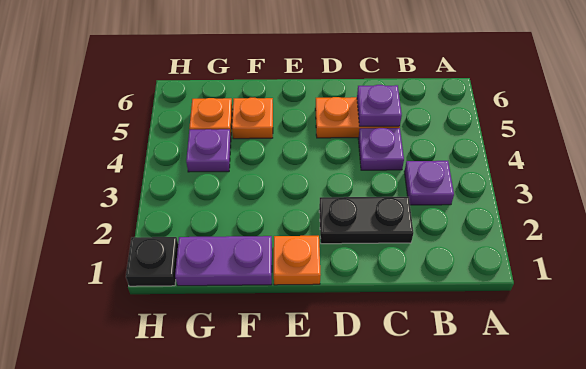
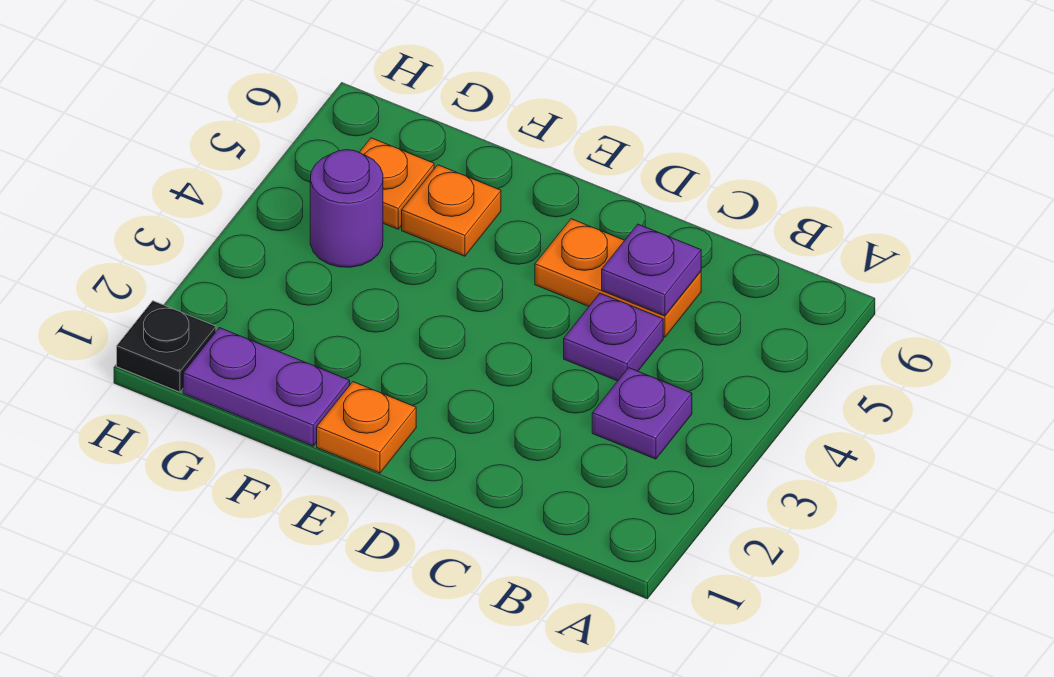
black plate C2:D2 level 1 -> none
purple plate G4 level 1 -> purple round brick G4 level 1

